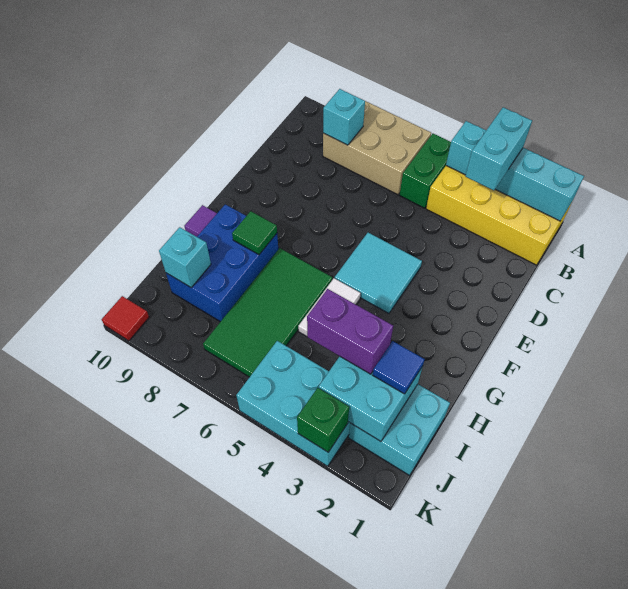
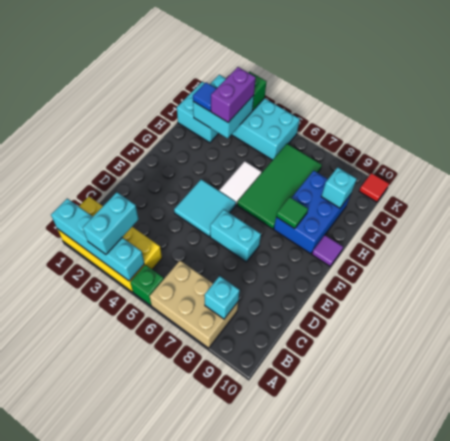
green brick A5:B5 level 1 -> green brick A5 level 1
none -> cyan brick E6:E7 level 1
purple brick I3:I4 level 3 -> purple brick I3:J3 level 3

